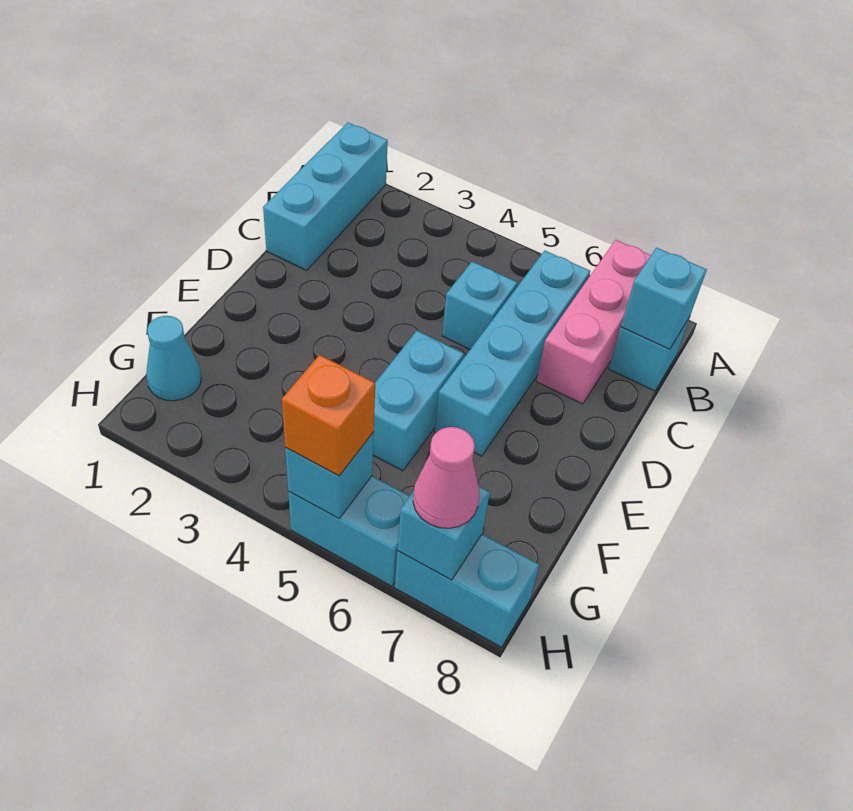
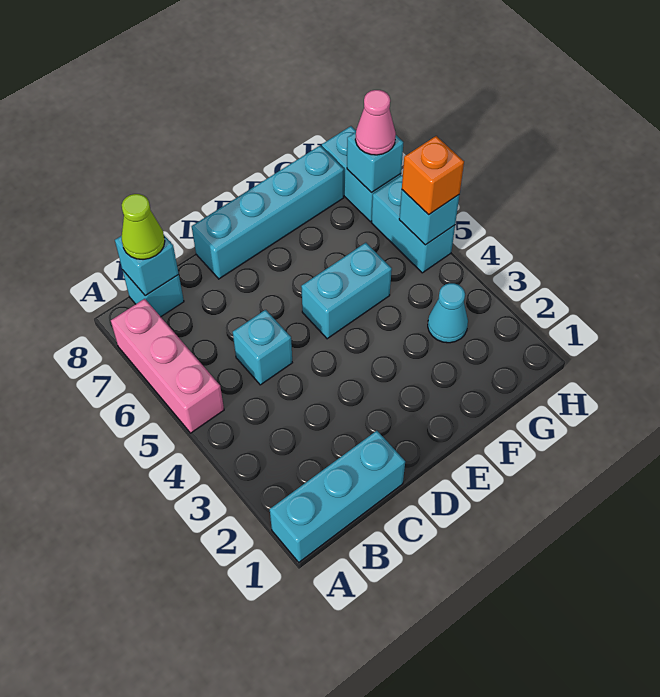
pink brick A7:C7 level 1 -> pink brick A5:A7 level 1
cyan brick B6:E6 level 1 -> cyan brick D8:G8 level 1
none -> lime cone B8 level 3
cyan cone G1 level 1 -> cyan cone G3 level 1

